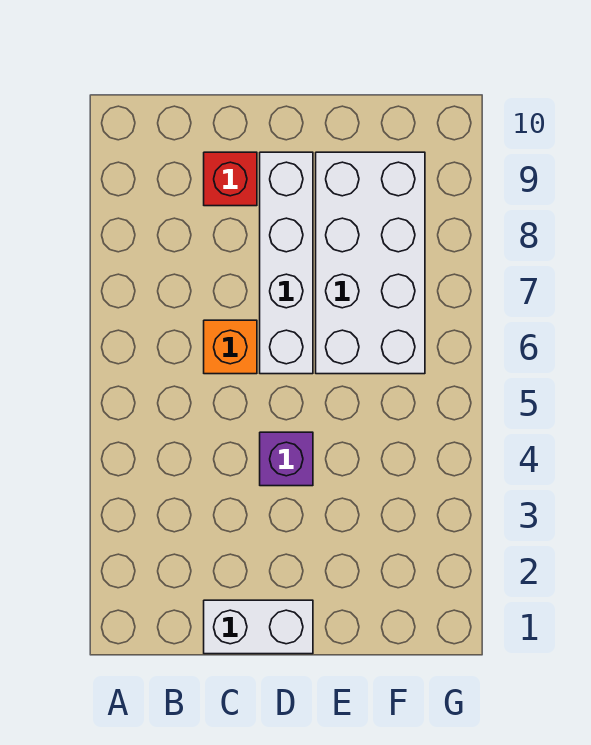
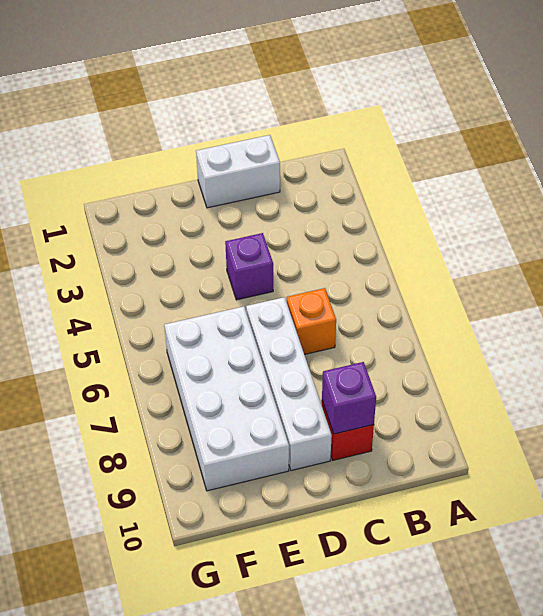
none -> purple brick C9 level 2

